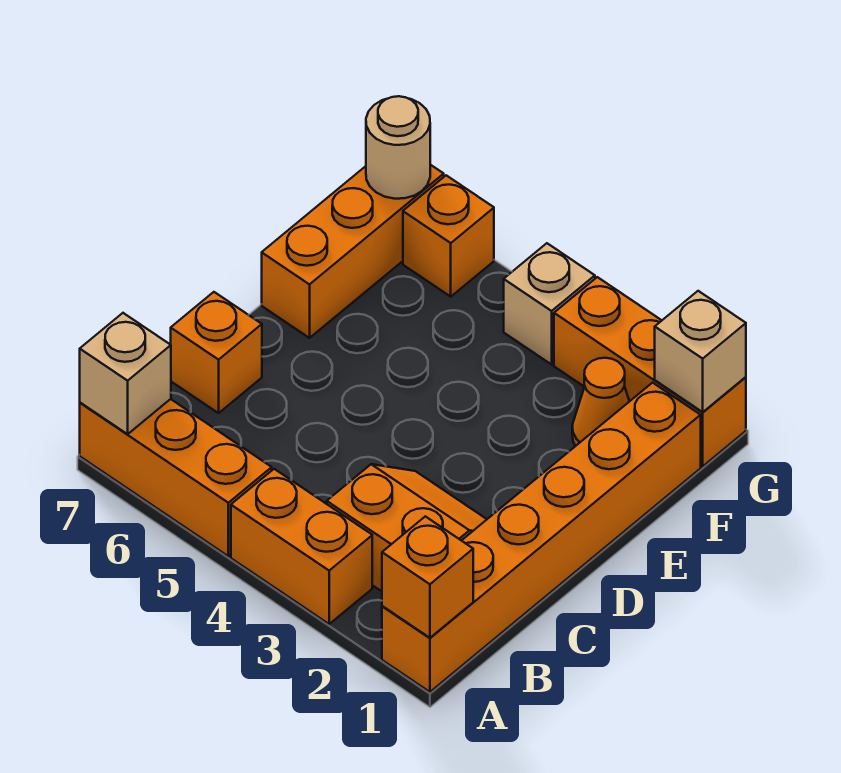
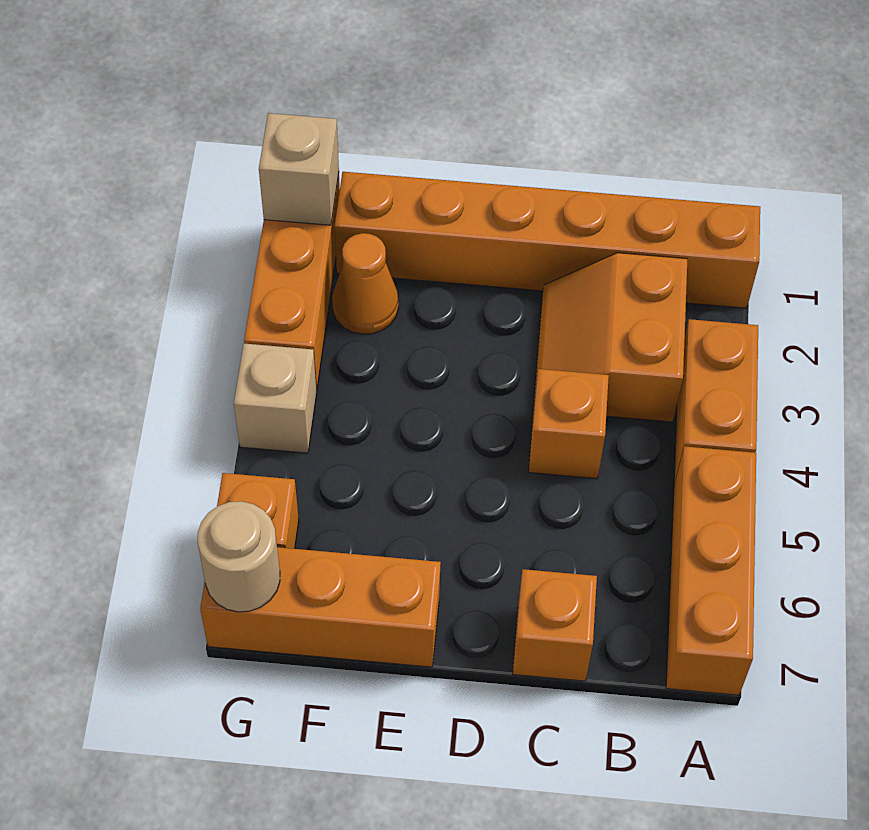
orange brick A1 level 2 -> orange brick C4 level 1
tan brick A7 level 2 -> none

